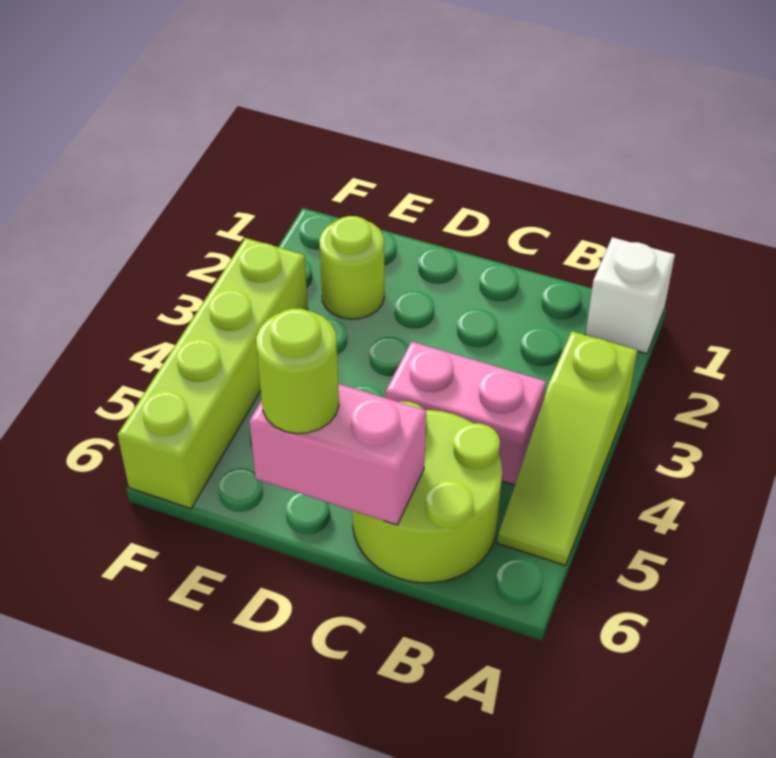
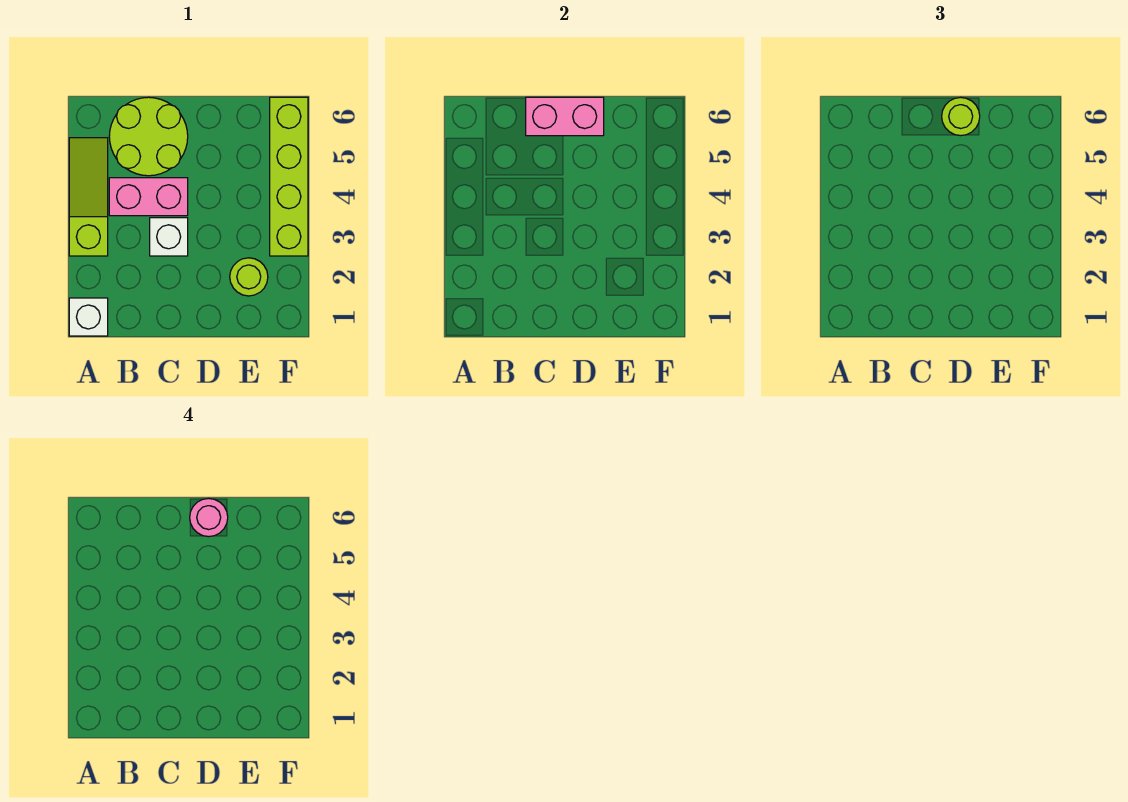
none -> white brick C3 level 1
none -> pink round brick D6 level 4

